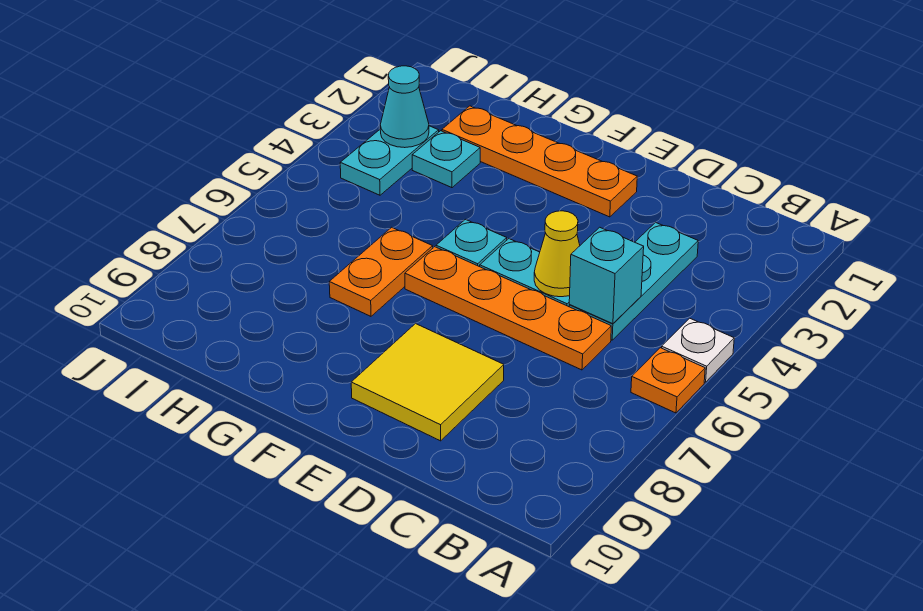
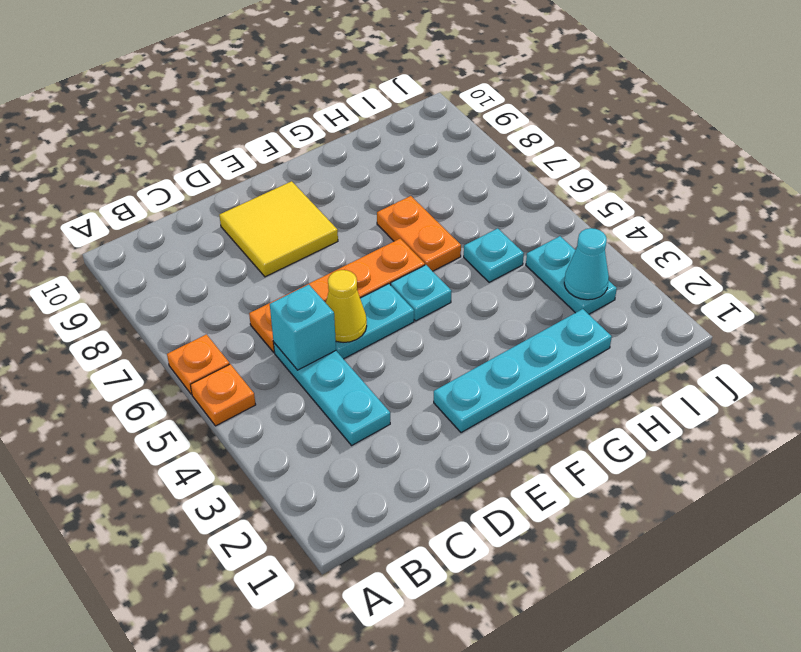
white plate A5 level 1 -> orange plate A5 level 1
orange plate E2:H2 level 1 -> cyan plate E2:H2 level 1
cyan plate H3 level 1 -> cyan plate H5 level 1

